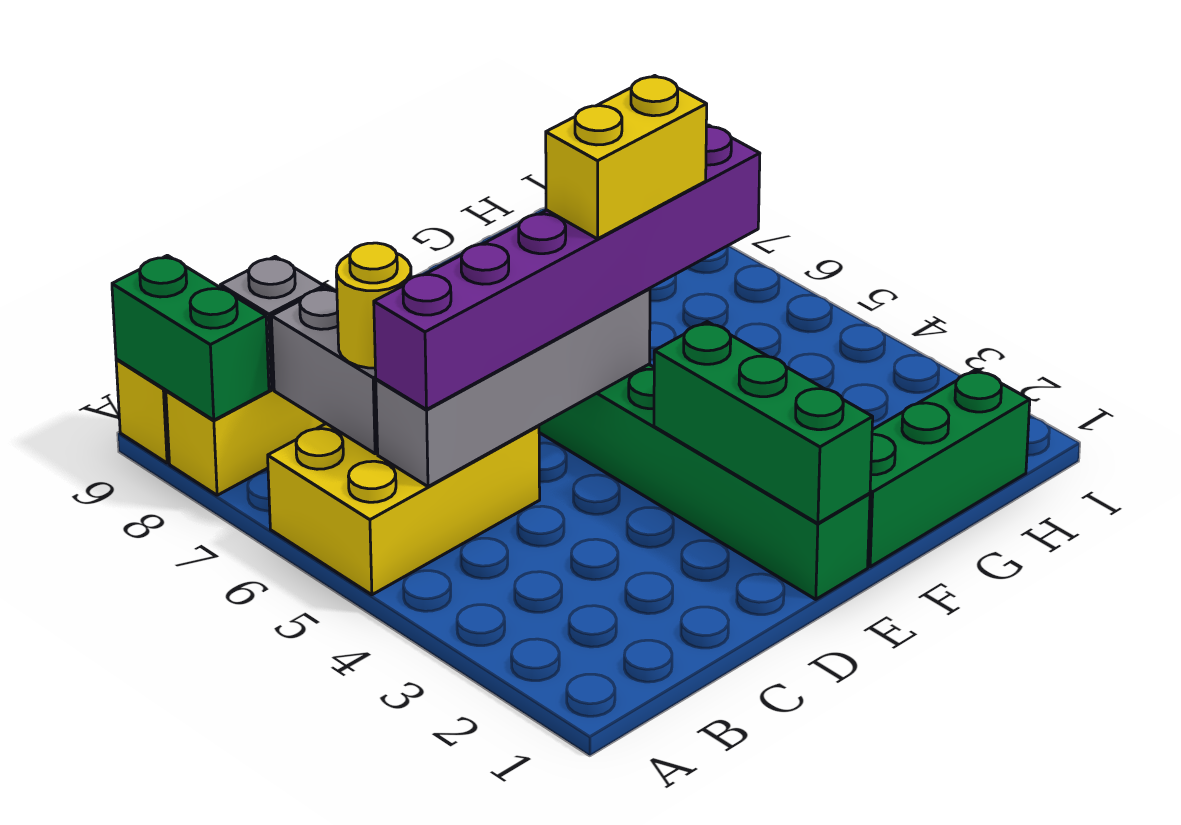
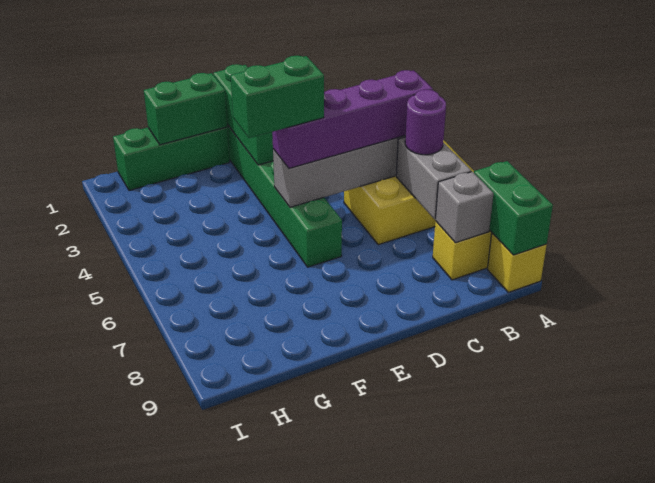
purple brick B5:G5 level 3 -> purple brick B5:E5 level 3
yellow round brick B6 level 3 -> purple round brick B6 level 3
yellow brick E5:F5 level 4 -> green brick E5:F5 level 4
none -> green brick F1:G1 level 2

